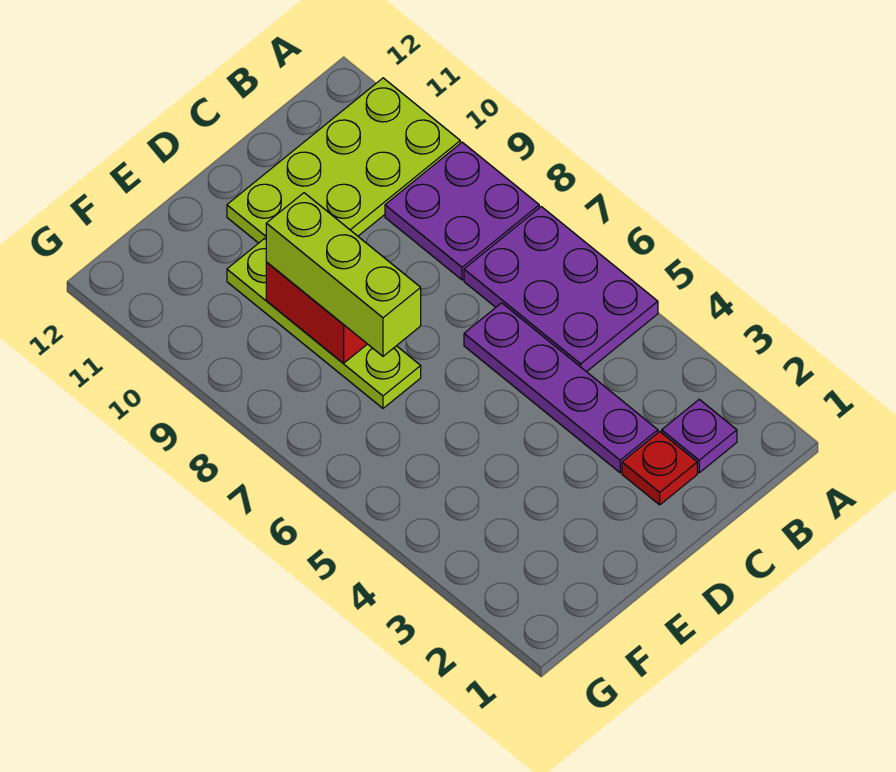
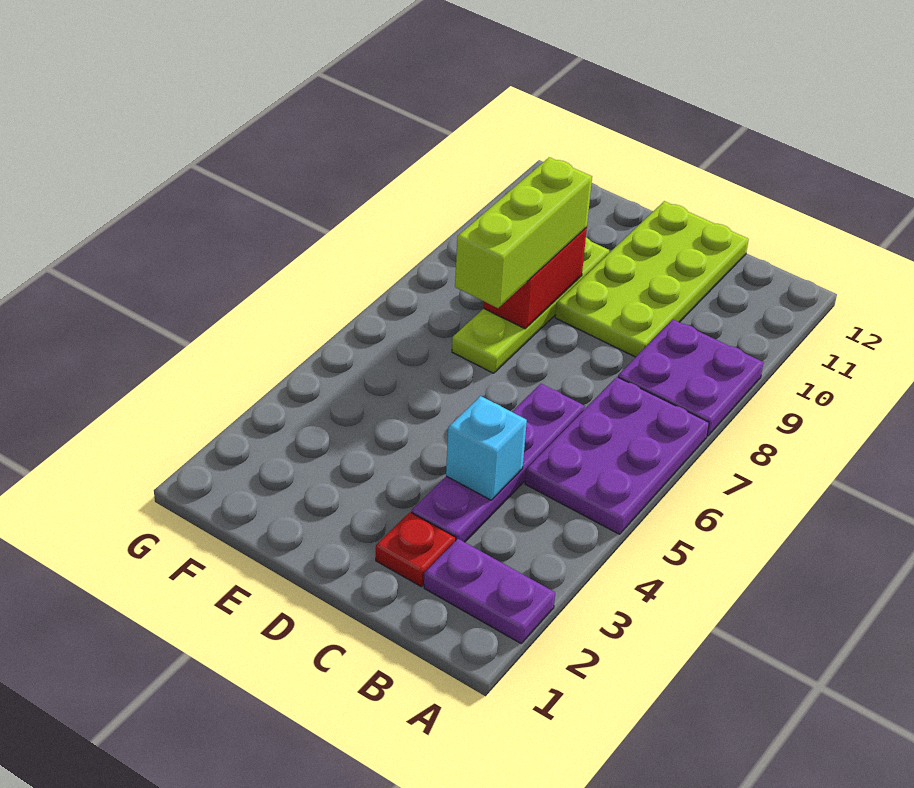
lime plate A10:D11 level 1 -> lime plate C9:D12 level 1
purple plate B2 level 1 -> purple plate A2:B2 level 1
none -> cyan brick C4 level 2

